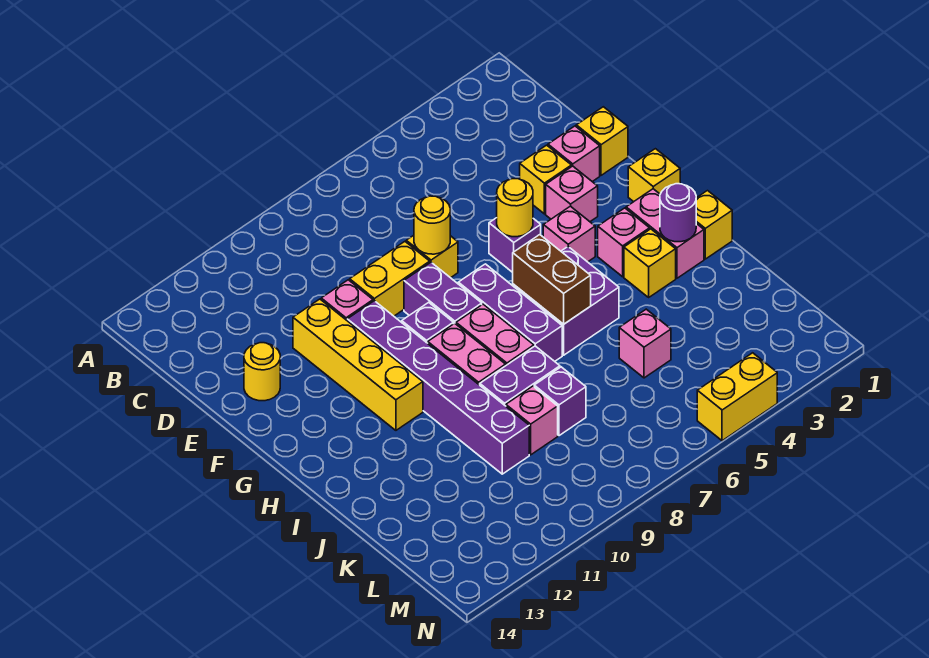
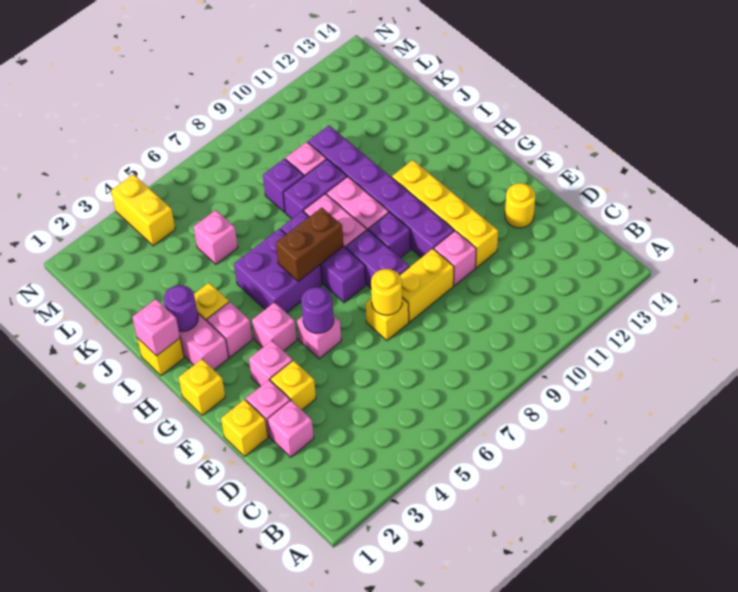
none -> pink brick D2 level 1
purple brick F5 level 1 -> pink brick F5 level 1
yellow round brick F5 level 2 -> purple round brick F5 level 2
brown brick H6:I6 level 2 -> brown brick H6:H7 level 2
none -> pink brick I1 level 2
yellow brick N4:N5 level 1 -> yellow brick M4:N4 level 1

